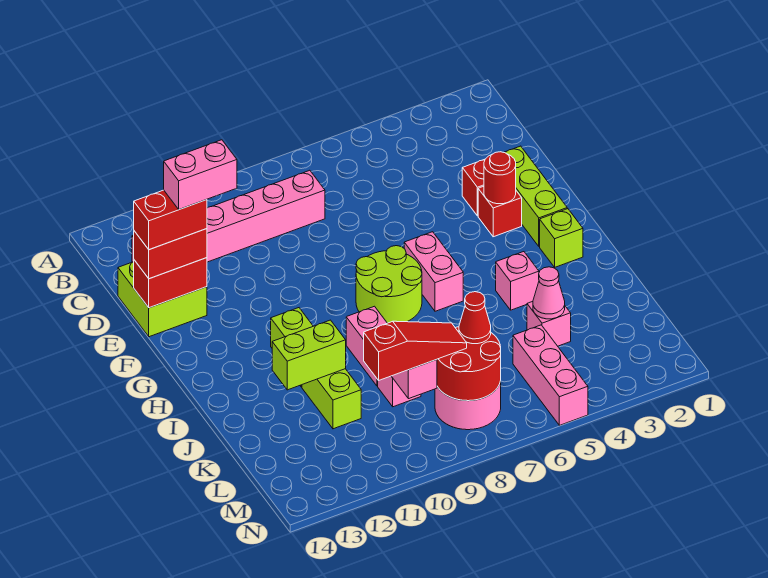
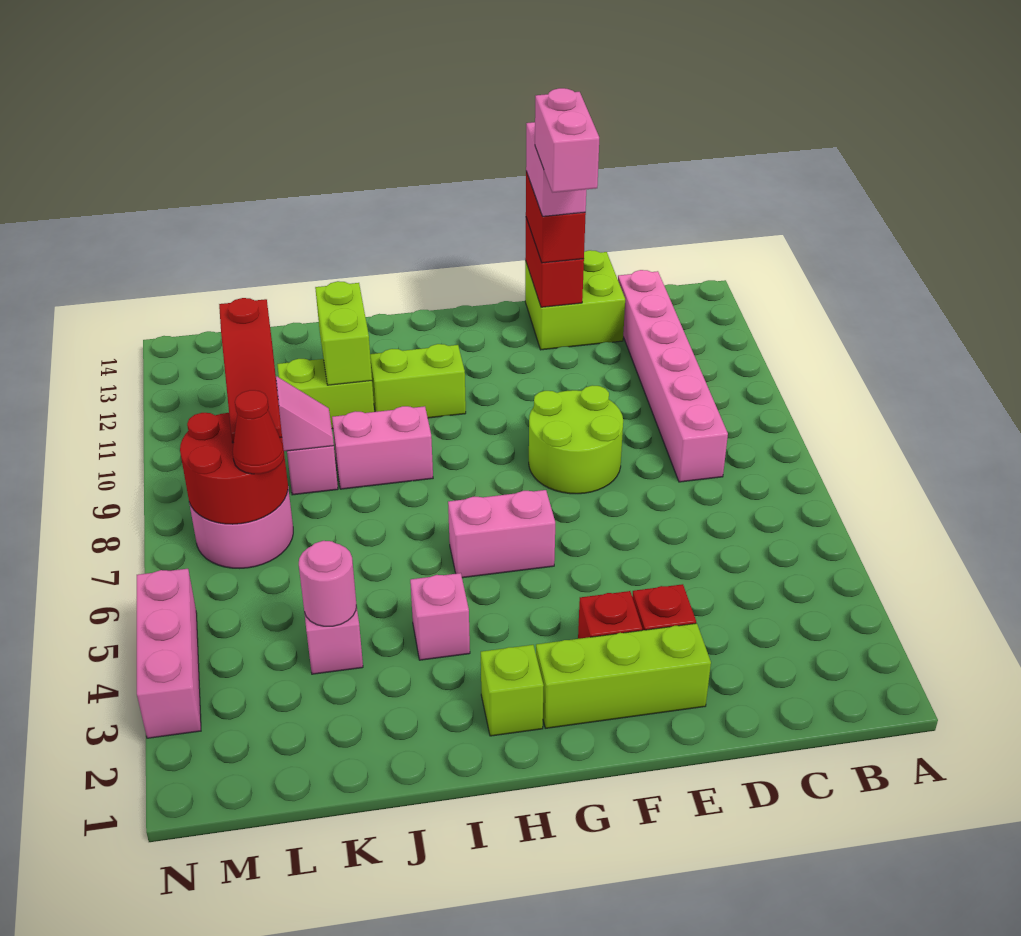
red brick E13:E14 level 4 -> pink brick E13:E14 level 4
red round brick F3 level 2 -> none
lime round brick G7:H8 level 1 -> lime round brick E8:F9 level 1
pink cone K4 level 2 -> pink round brick K4 level 2
pink brick L5:N5 level 1 -> pink brick N3:N5 level 1

